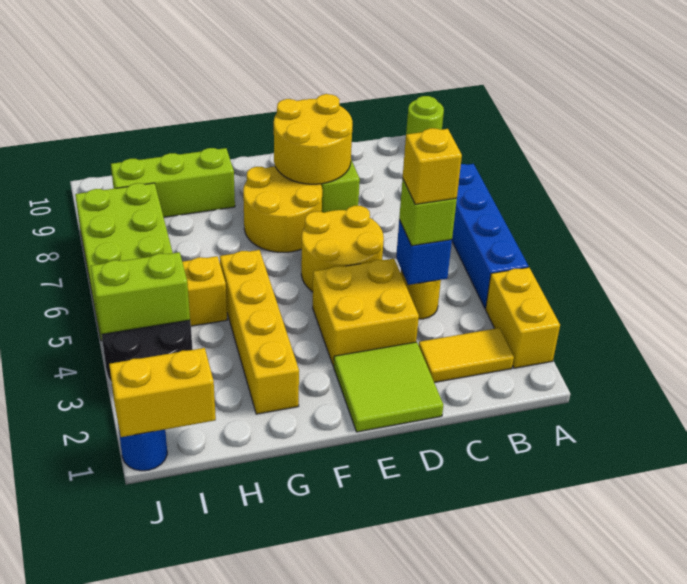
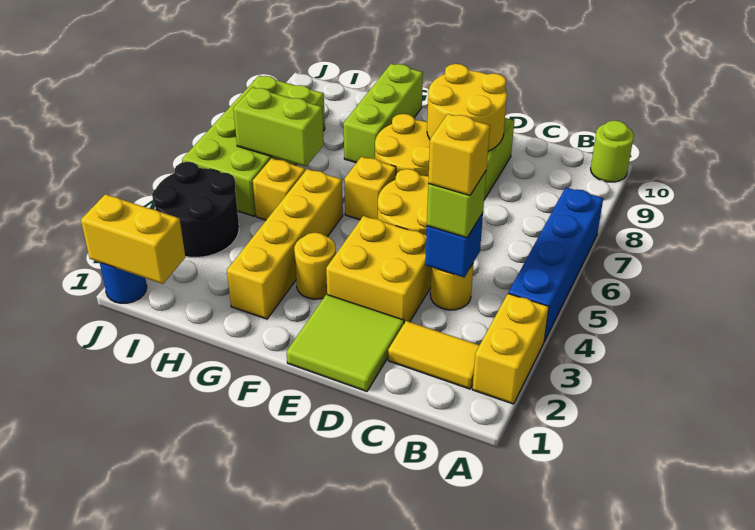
none -> yellow round brick F3 level 1
none -> yellow brick F6 level 1
lime brick G9:I9 level 1 -> lime brick G8:G10 level 1
lime brick I4:J4 level 2 -> lime brick H6:I6 level 2

